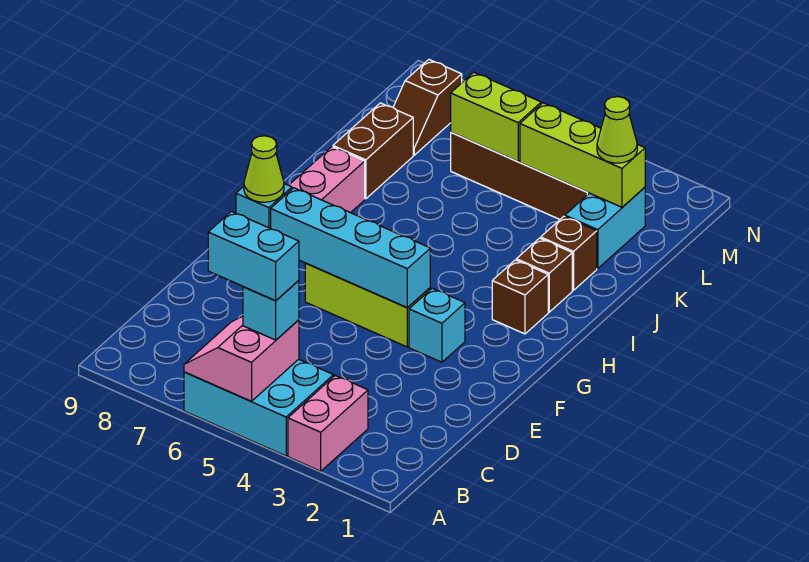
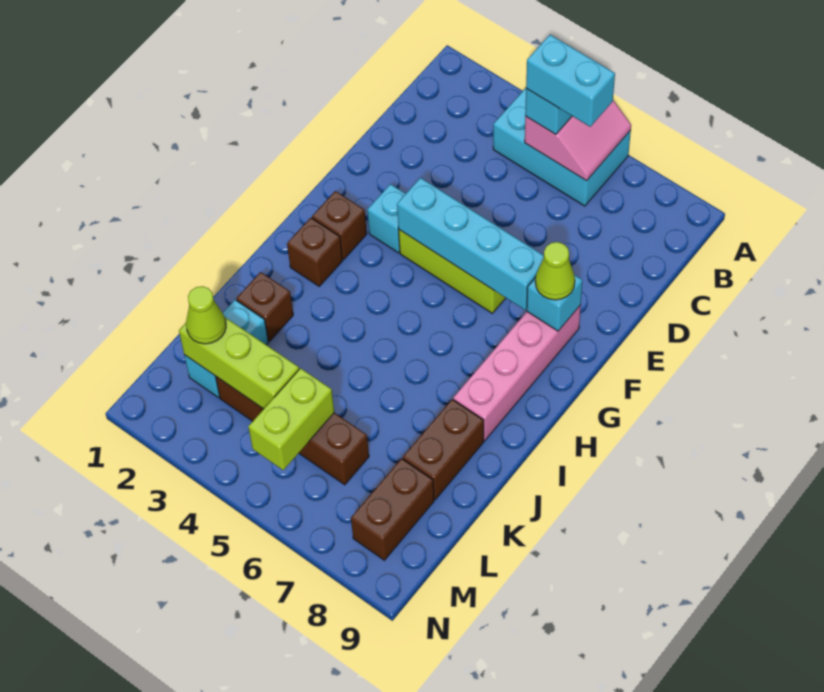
pink brick A3:B3 level 1 -> none
brown brick I2 level 1 -> brown brick G2 level 1
lime brick L5:L6 level 2 -> lime brick L5:M5 level 2
brown slope L8:M8 level 1 top M -> brown brick L8:M8 level 1

